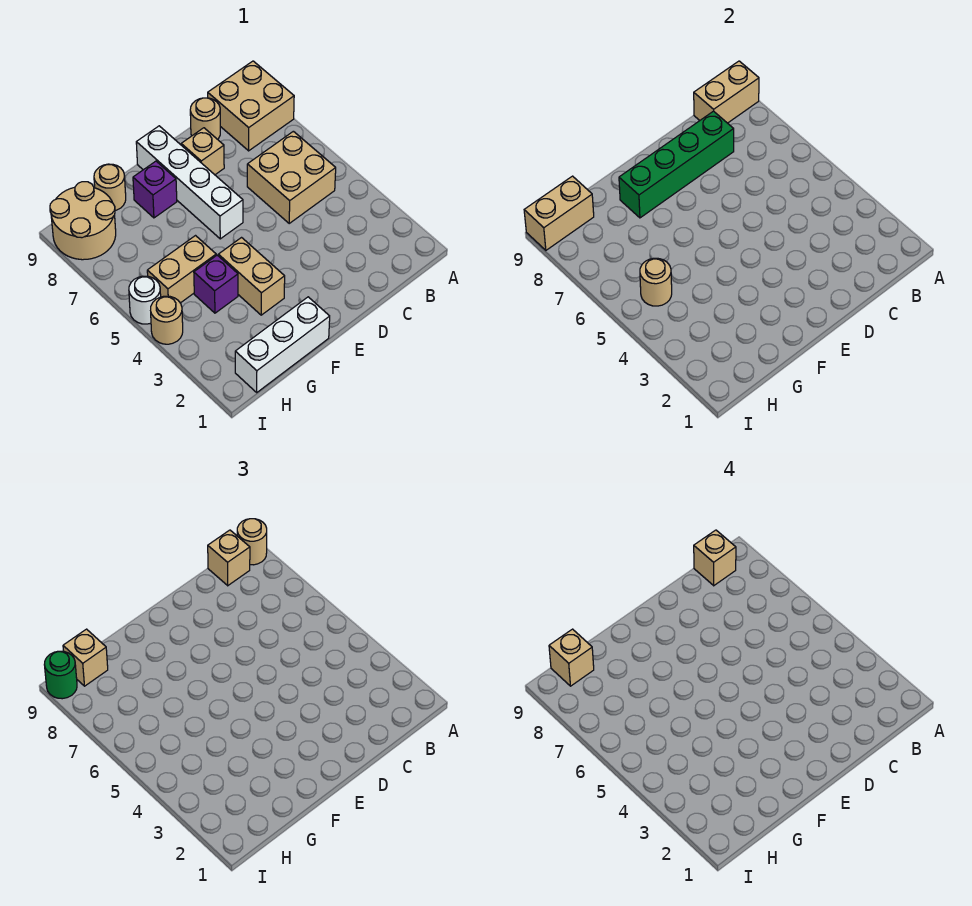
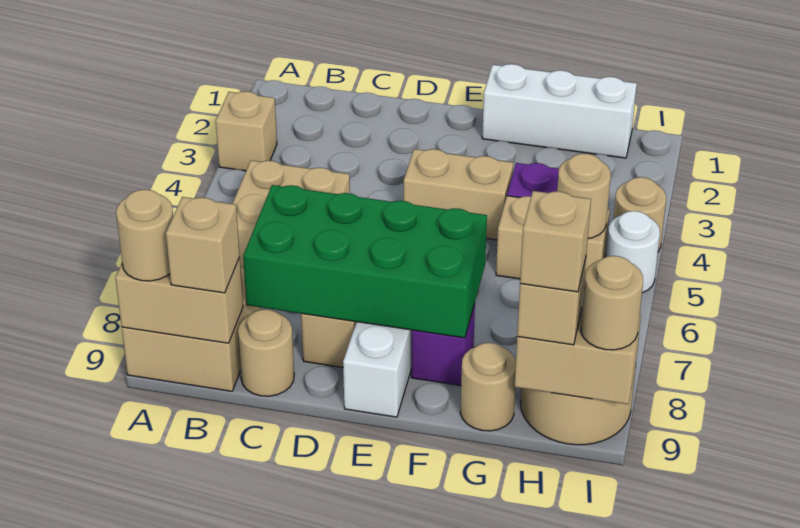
tan brick B9 level 4 -> tan brick A3 level 1
green brick C8:F8 level 2 -> green brick C7:F8 level 2
tan brick F3:F4 level 1 -> tan brick E4:F4 level 1
green round brick I9 level 3 -> tan round brick I9 level 3

